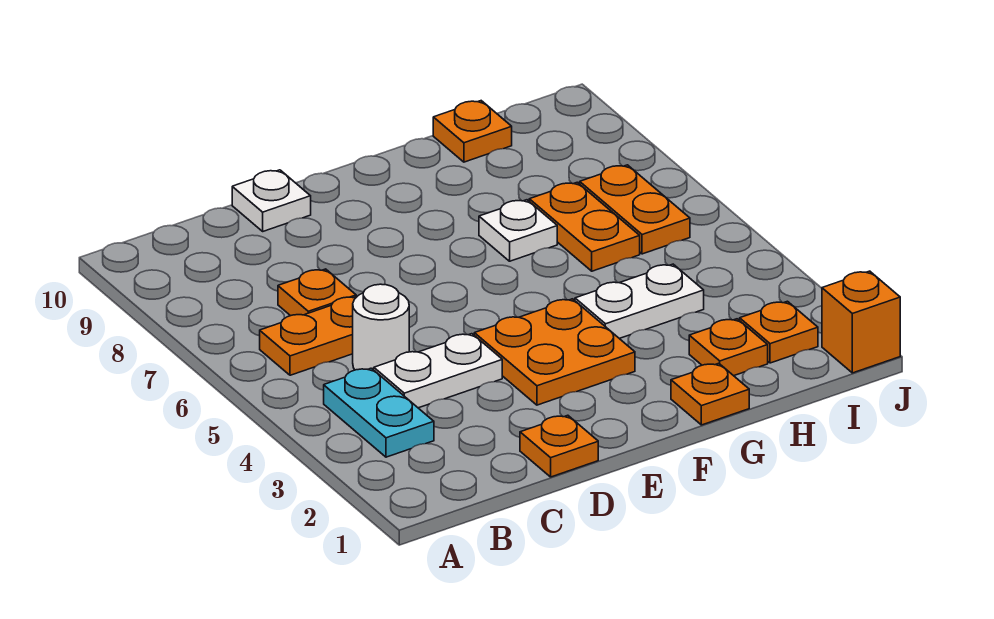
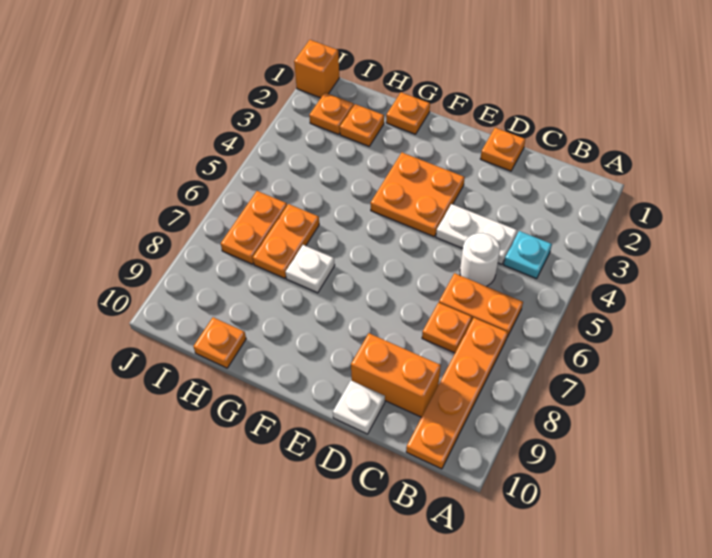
cyan plate B3:B4 level 1 -> cyan plate B4 level 1
none -> orange plate B7:B10 level 1
none -> orange brick C9:D9 level 1
white plate G4:H4 level 1 -> none

